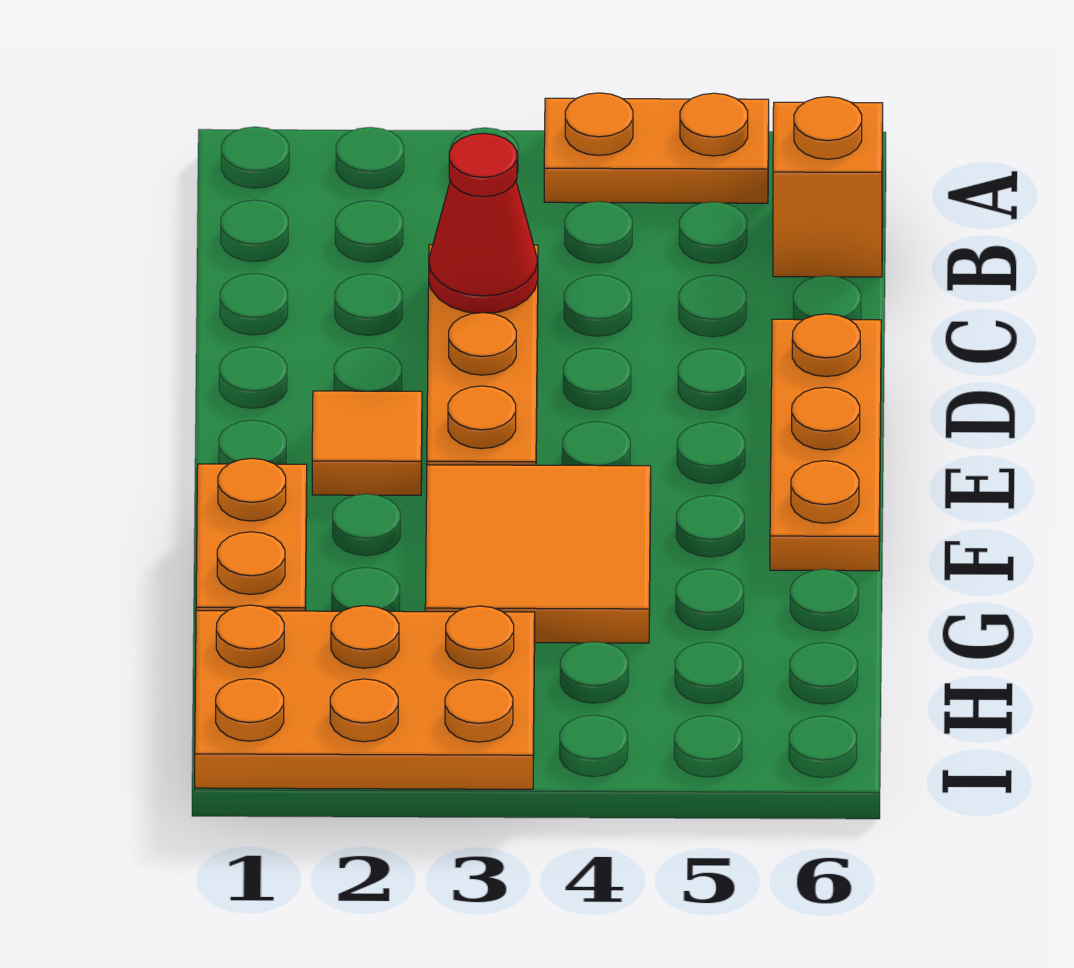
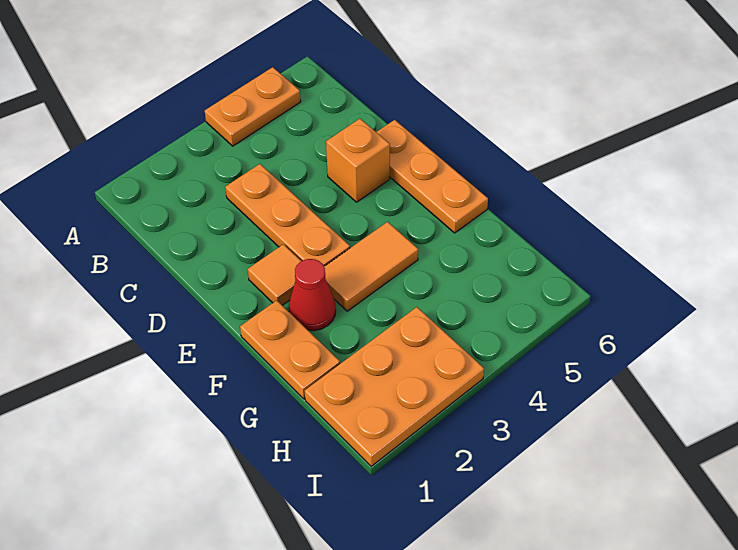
orange brick B6 level 1 -> orange brick D5 level 1
red cone C3 level 2 -> red cone F2 level 1
orange tile F3:G4 level 1 -> orange tile F3:F4 level 1

